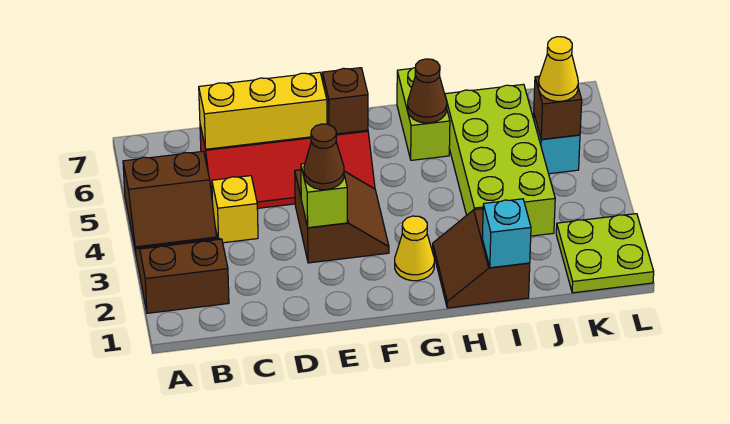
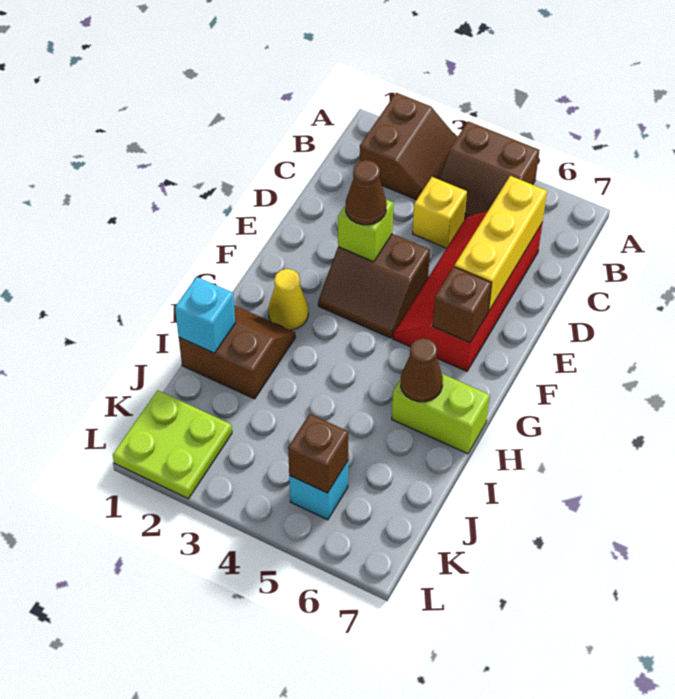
brown slope A4:B5 level 1 top 5 -> brown slope A4:B5 level 1 top A
lime brick I3:J6 level 1 -> none
yellow cone K5 level 3 -> none

